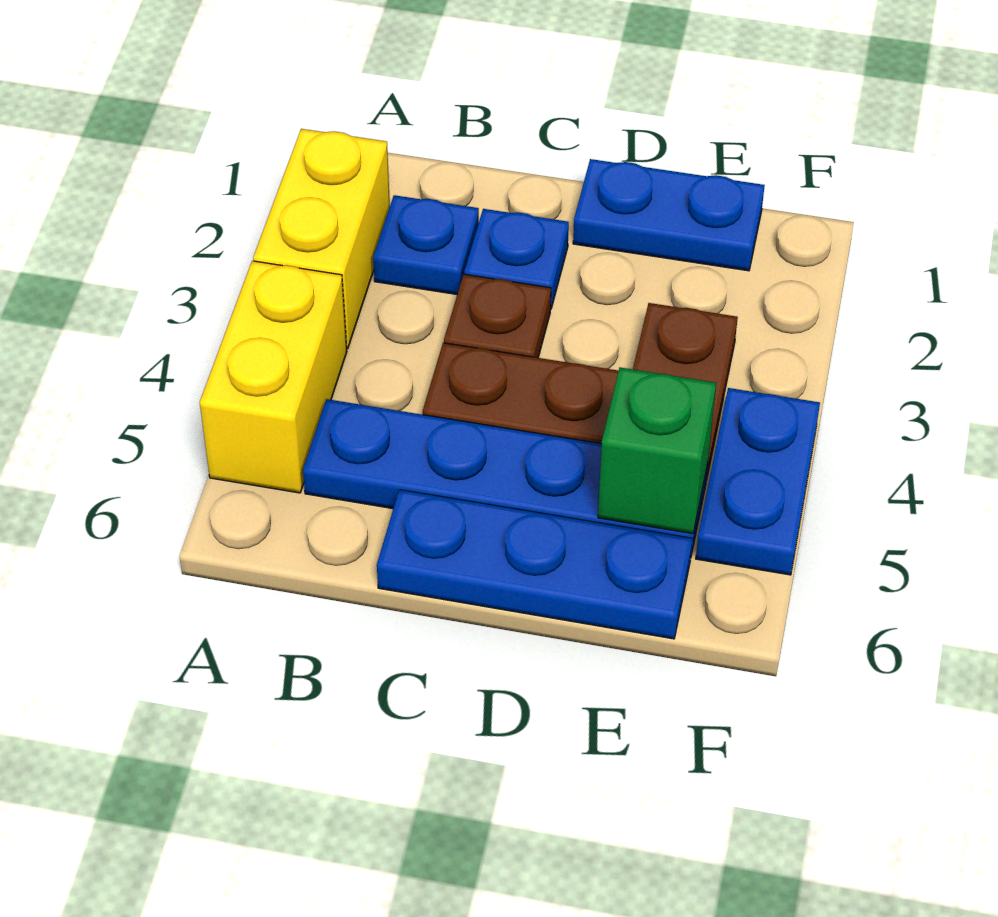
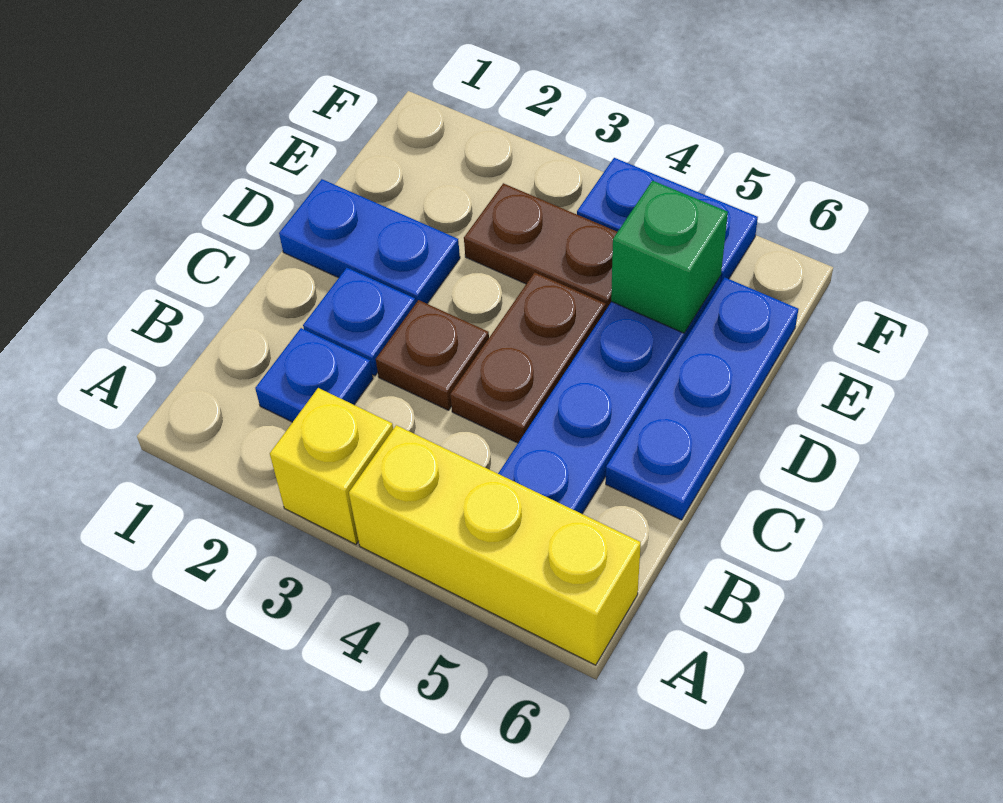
yellow brick A2:A3 level 1 -> yellow brick A3 level 1
yellow brick A4:A5 level 1 -> yellow brick A4:A6 level 1
blue plate D1:E1 level 1 -> blue plate D1:D2 level 1

